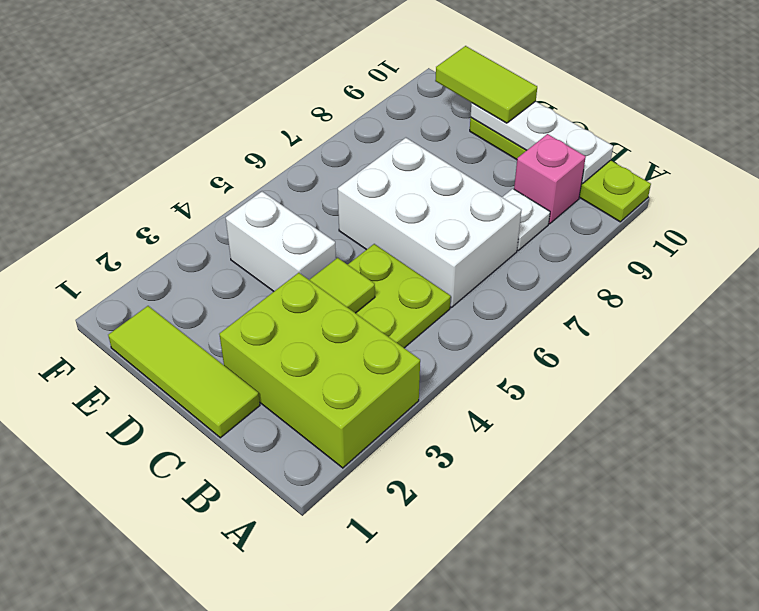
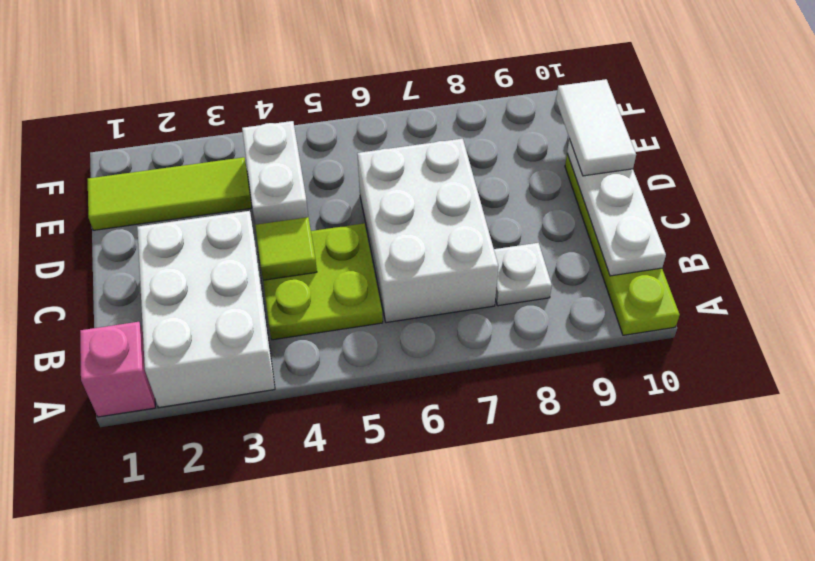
lime brick A2:C3 level 1 -> white brick A2:C3 level 1
pink brick B9 level 1 -> pink brick A1 level 1
lime tile C1:E1 level 1 -> lime tile E1:E3 level 1
lime tile D10:E10 level 3 -> white tile D10:E10 level 3

